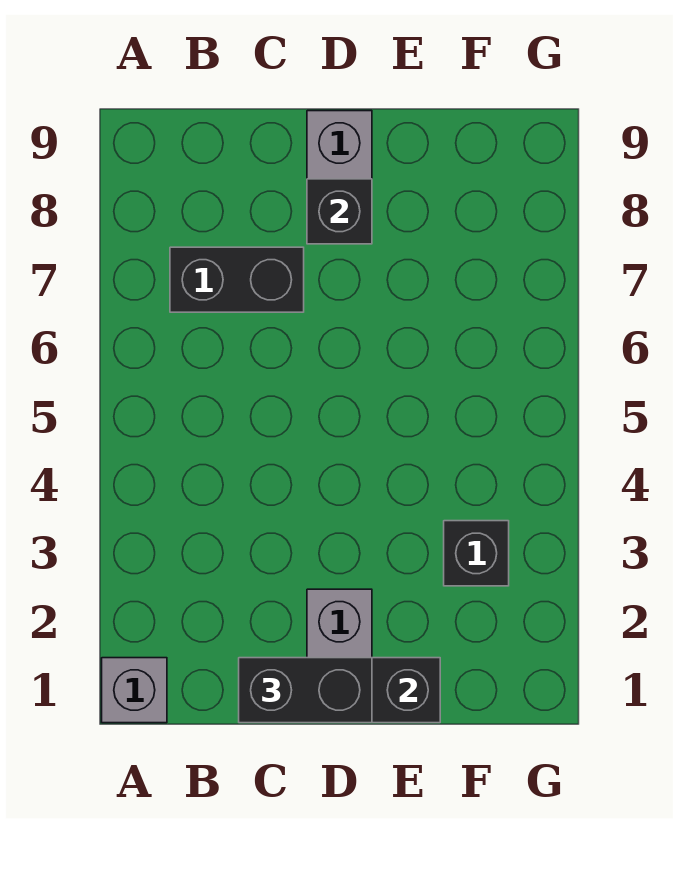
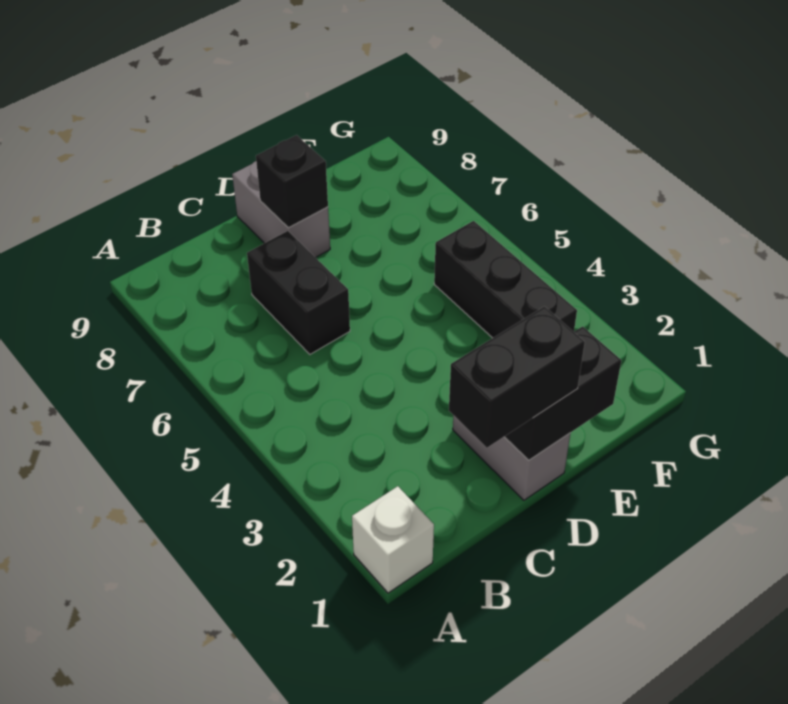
grey brick A1 level 1 -> white brick A1 level 1
black brick B7:C7 level 1 -> black brick C6:C7 level 1
black brick F3 level 1 -> black brick F3:F5 level 1

